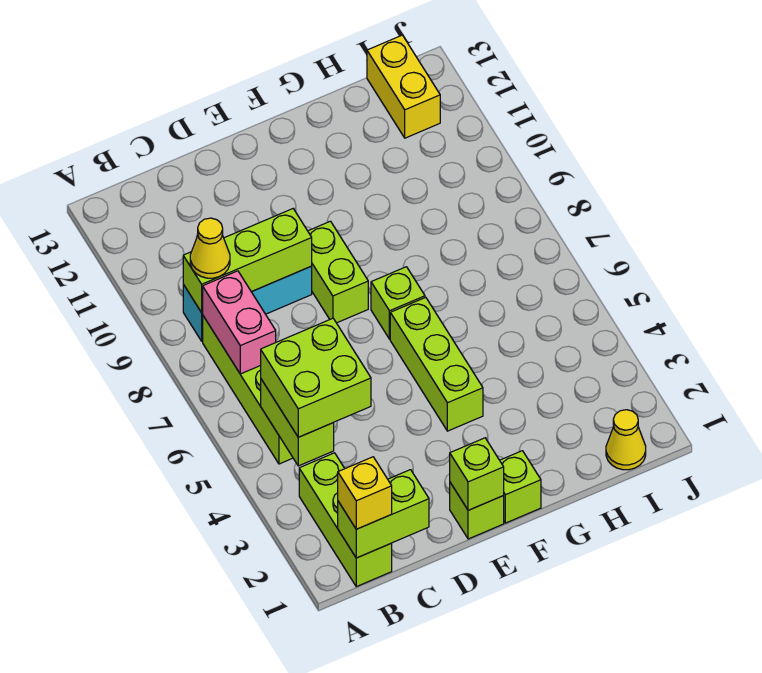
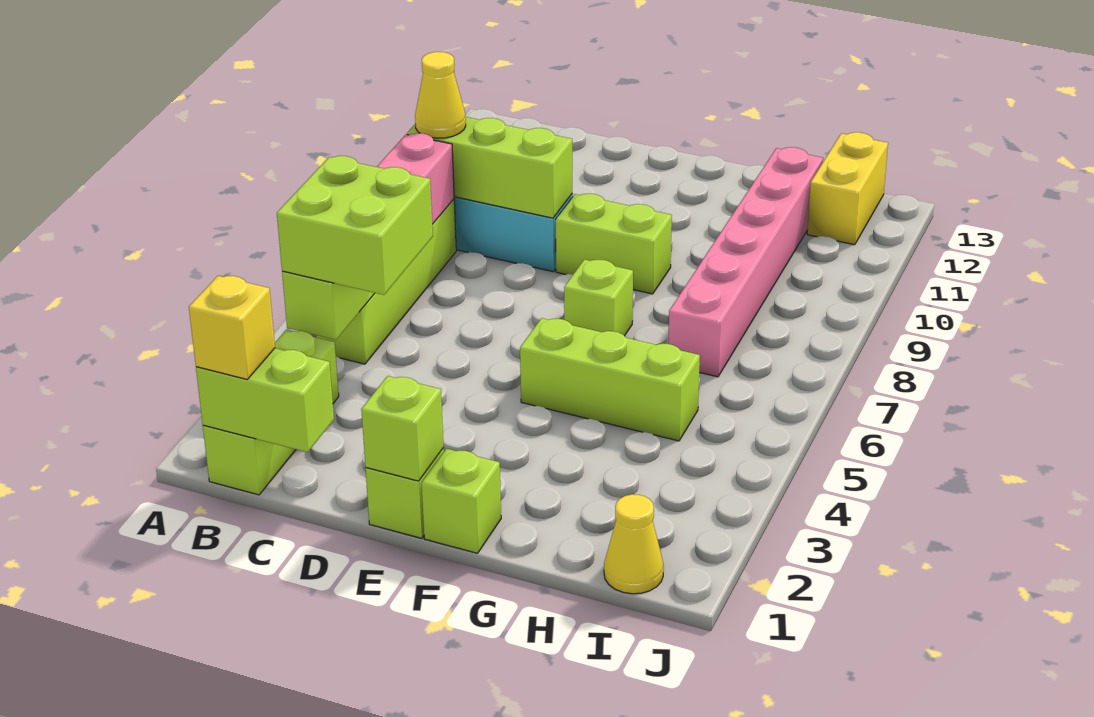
lime brick E8:E9 level 1 -> lime brick E9:F9 level 1
lime brick F4:F6 level 1 -> lime brick F5:H5 level 1
none -> pink brick H7:H12 level 1

